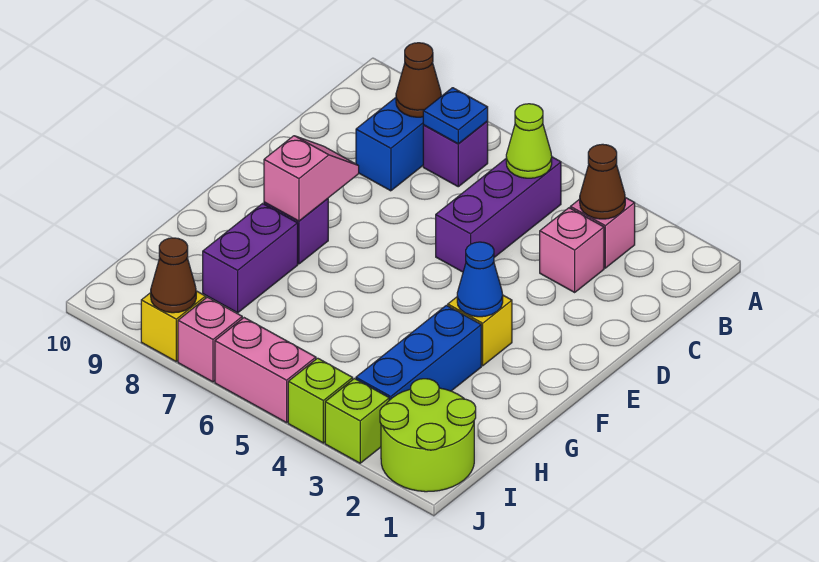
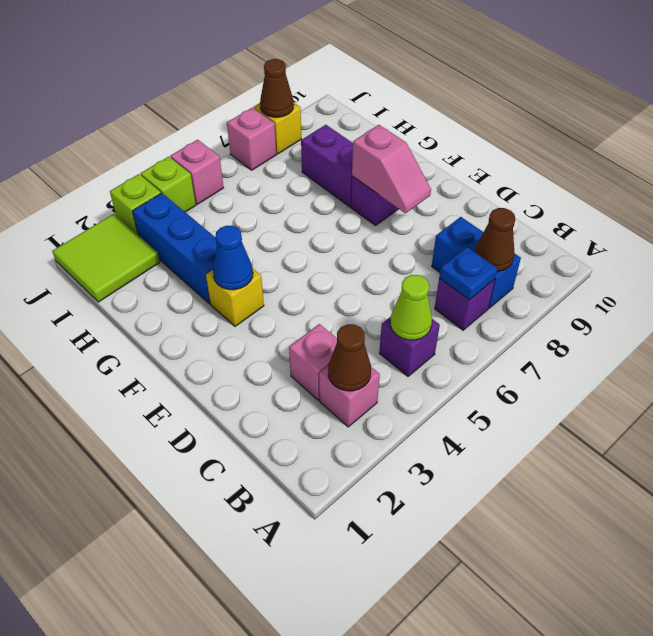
purple brick B5:D5 level 1 -> purple brick B5 level 1
lime round brick I1:J2 level 1 -> lime tile I1:J2 level 1
pink brick J5:J6 level 1 -> pink brick J5 level 1

